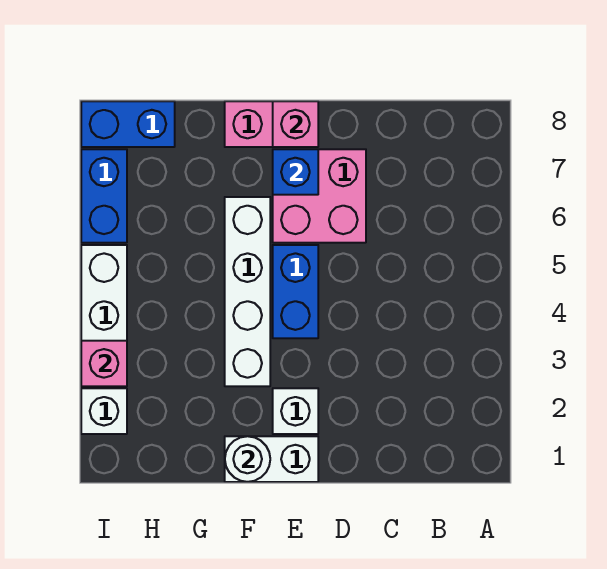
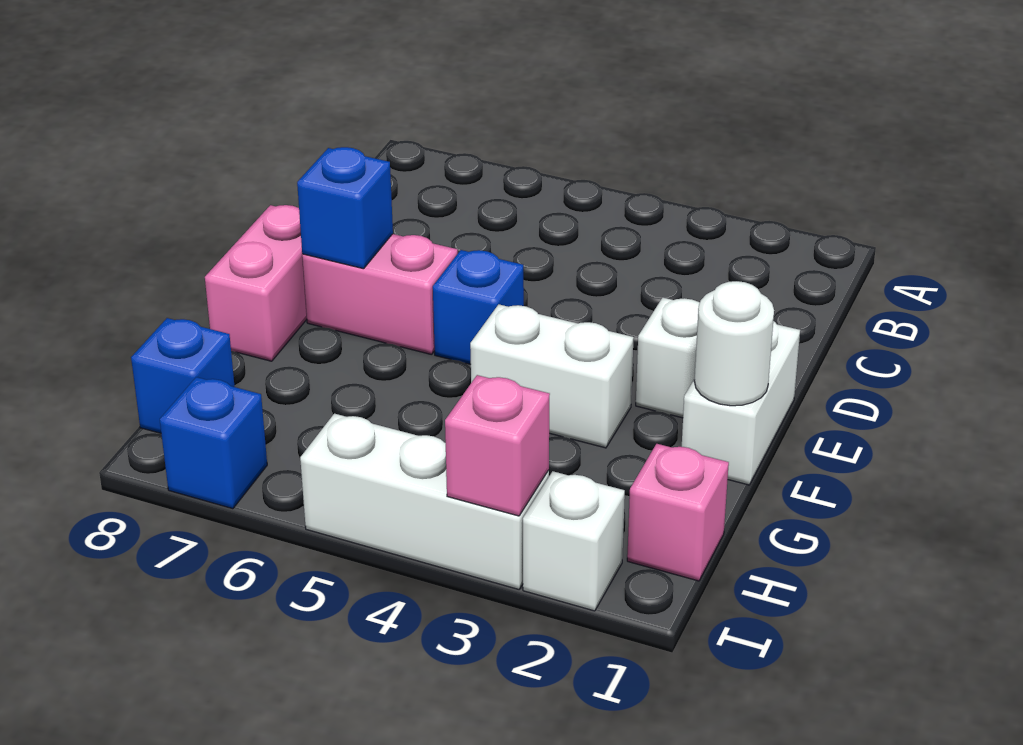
pink brick D6:E7 level 1 -> pink brick E6:E7 level 1
blue brick E4:E5 level 1 -> blue brick E5 level 1
pink brick E8 level 2 -> pink brick H1 level 1
white brick F3:F6 level 1 -> white brick F3:F4 level 1
blue brick H8:I8 level 1 -> blue brick H8 level 1
blue brick I6:I7 level 1 -> blue brick I7 level 1

